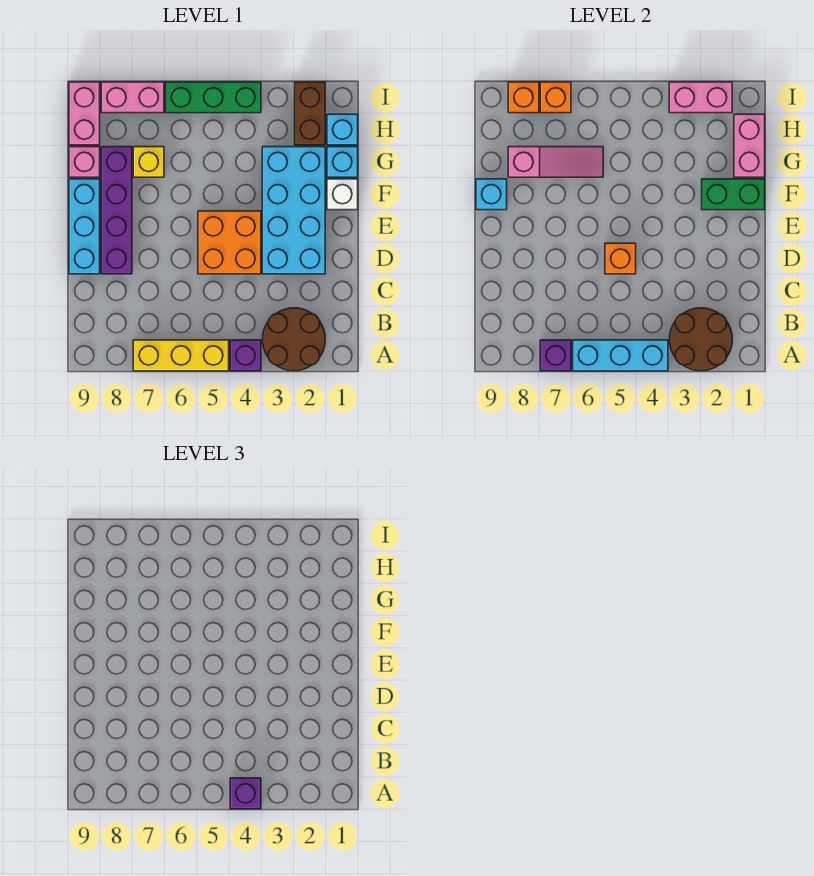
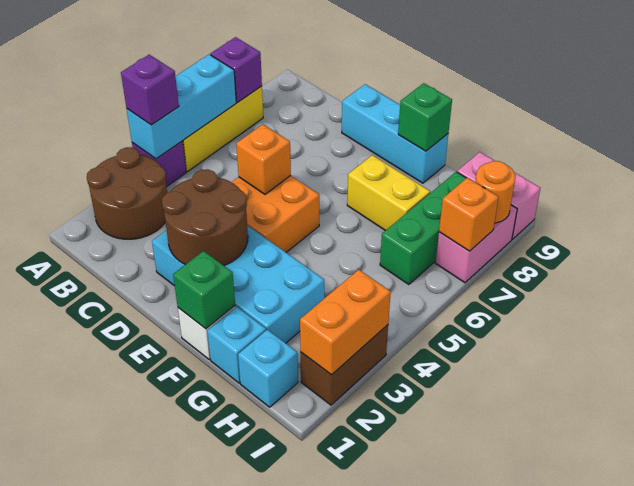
brown round brick A2:B3 level 2 -> brown round brick D2:E3 level 2
purple brick D8:G8 level 1 -> none
green brick F1:F2 level 2 -> green brick F1 level 2
cyan brick F9 level 2 -> green brick F9 level 2
pink brick G1:H1 level 2 -> none
pink slope G6:G8 level 2 top 8 -> none
yellow brick G7 level 1 -> yellow brick F7:G7 level 1
pink brick G9 level 1 -> none
brown brick H2:I2 level 1 -> brown brick I2:I3 level 1
pink brick I2:I3 level 2 -> orange brick I2:I3 level 2
green brick I4:I6 level 1 -> green brick H6:H8 level 1
orange brick I8 level 2 -> orange round brick I8 level 2

